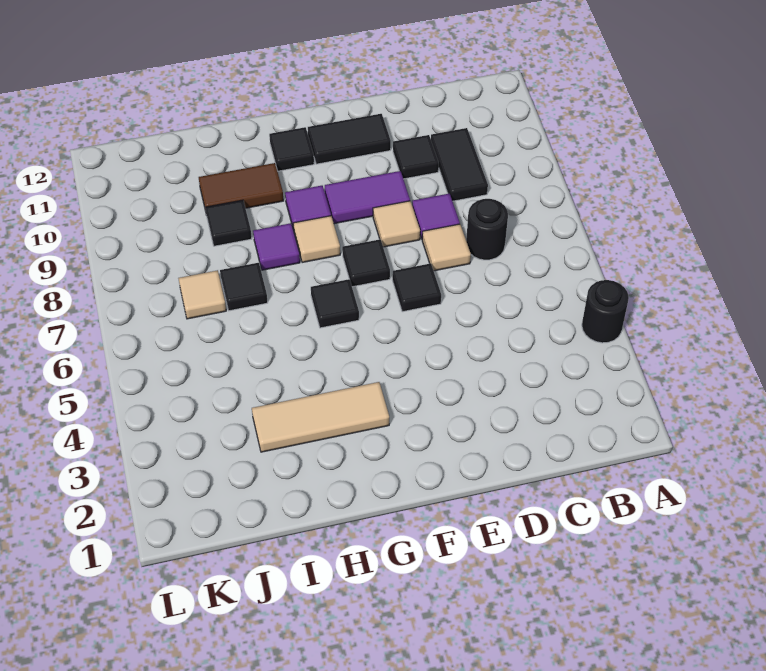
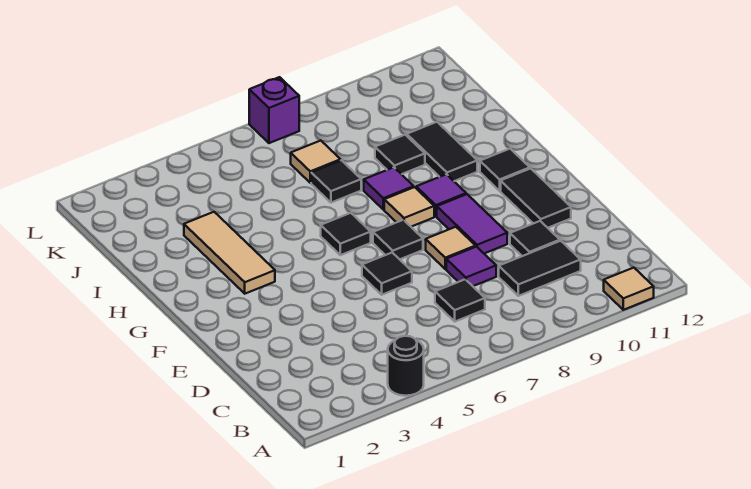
black round brick C7 level 1 -> black tile C7 level 1
tan tile D7 level 1 -> tan tile A11 level 1
brown tile H10:I10 level 1 -> black tile H10:I10 level 1
none -> purple brick L7 level 1

